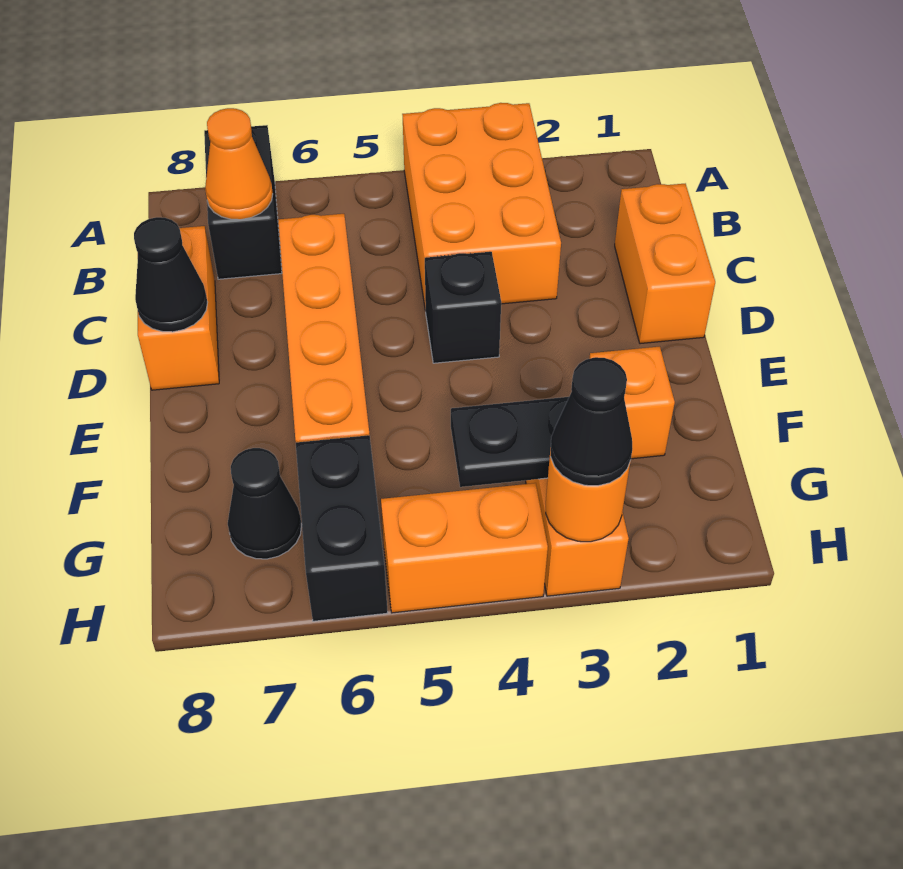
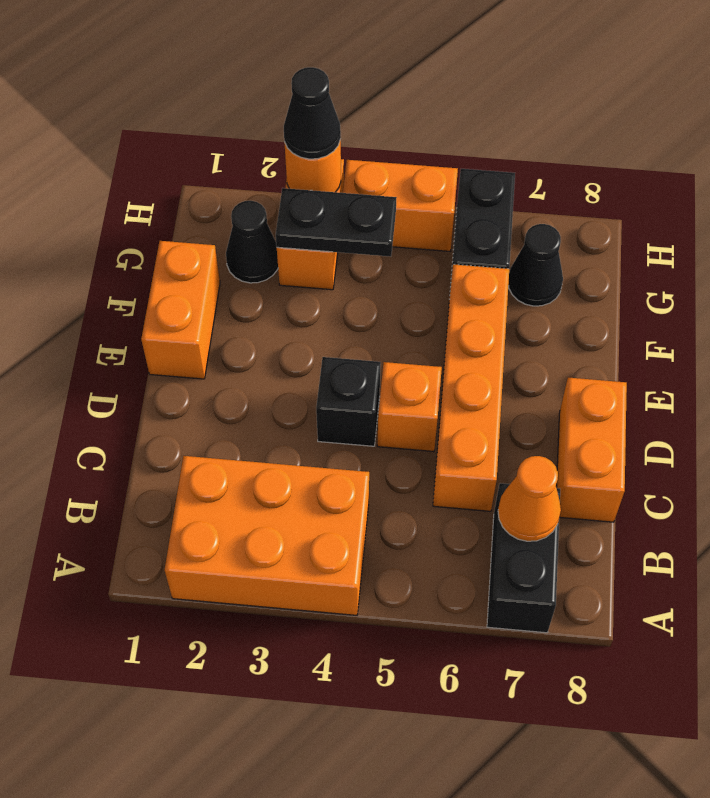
orange brick A3:C4 level 1 -> orange brick A2:B4 level 1
orange brick C1:D1 level 1 -> orange brick E1:F1 level 1
black cone D8 level 2 -> black cone G2 level 1
orange brick F2 level 1 -> orange brick D5 level 1

